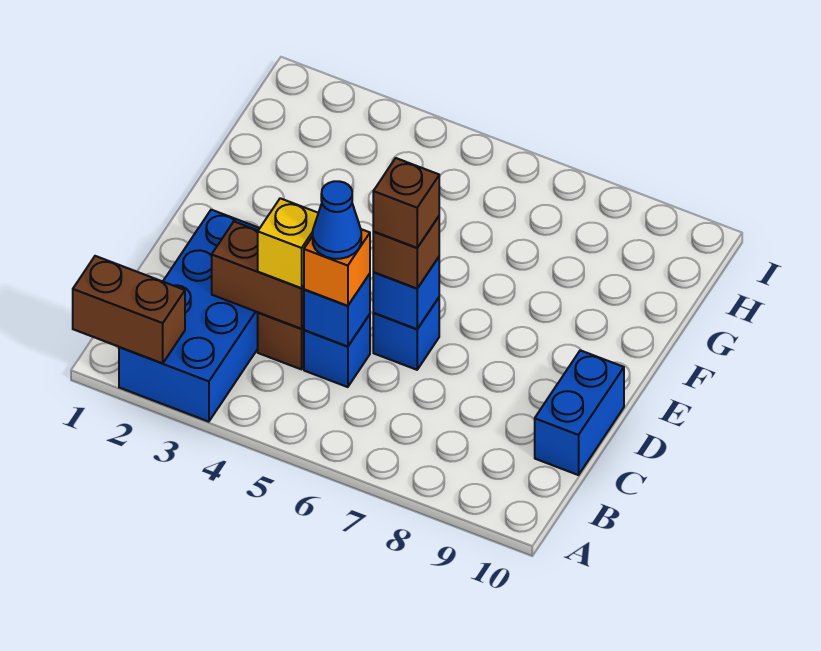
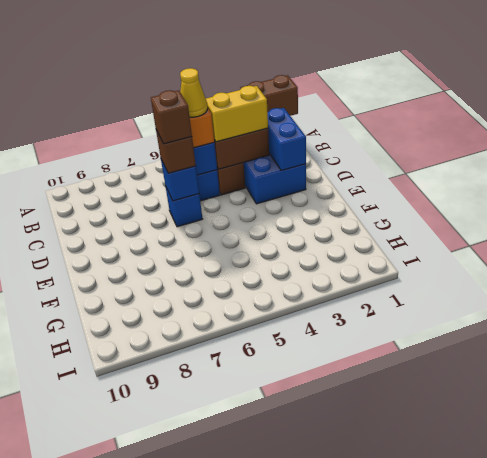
yellow brick C4 level 3 -> yellow brick C3:C4 level 3
blue cone C5 level 4 -> yellow cone C5 level 4
blue brick C10:D10 level 1 -> blue brick C2:D2 level 2

